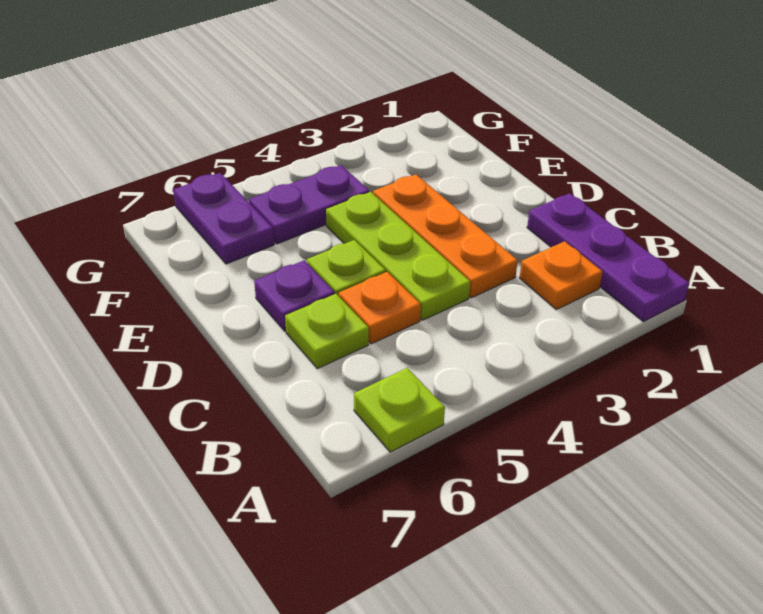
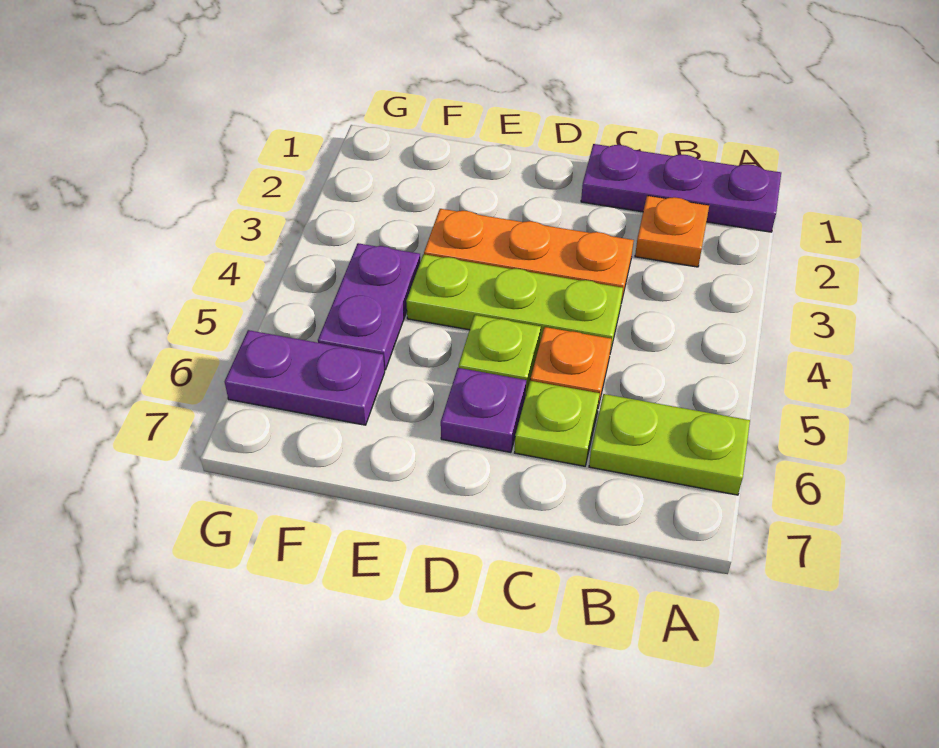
lime plate A6 level 1 -> lime plate A6:B6 level 1

